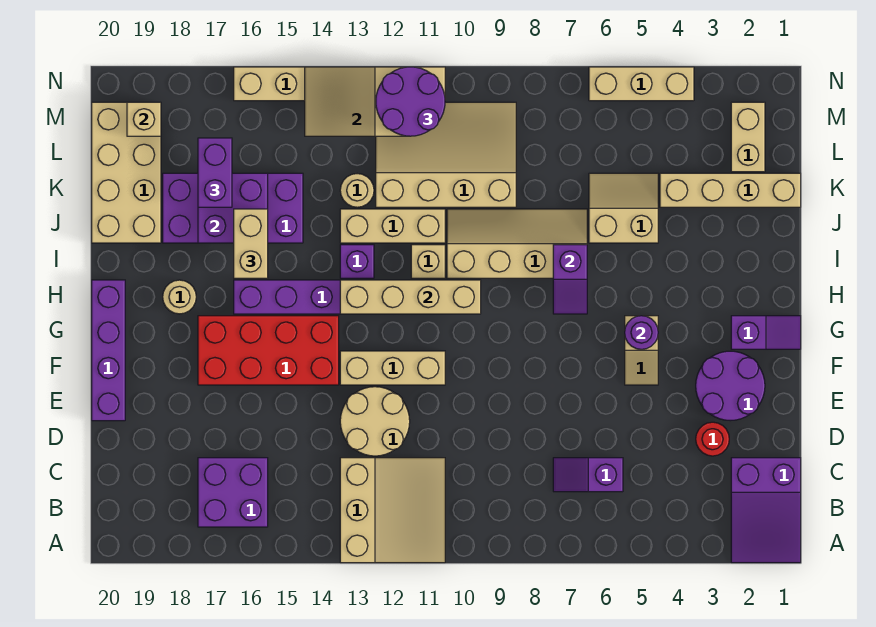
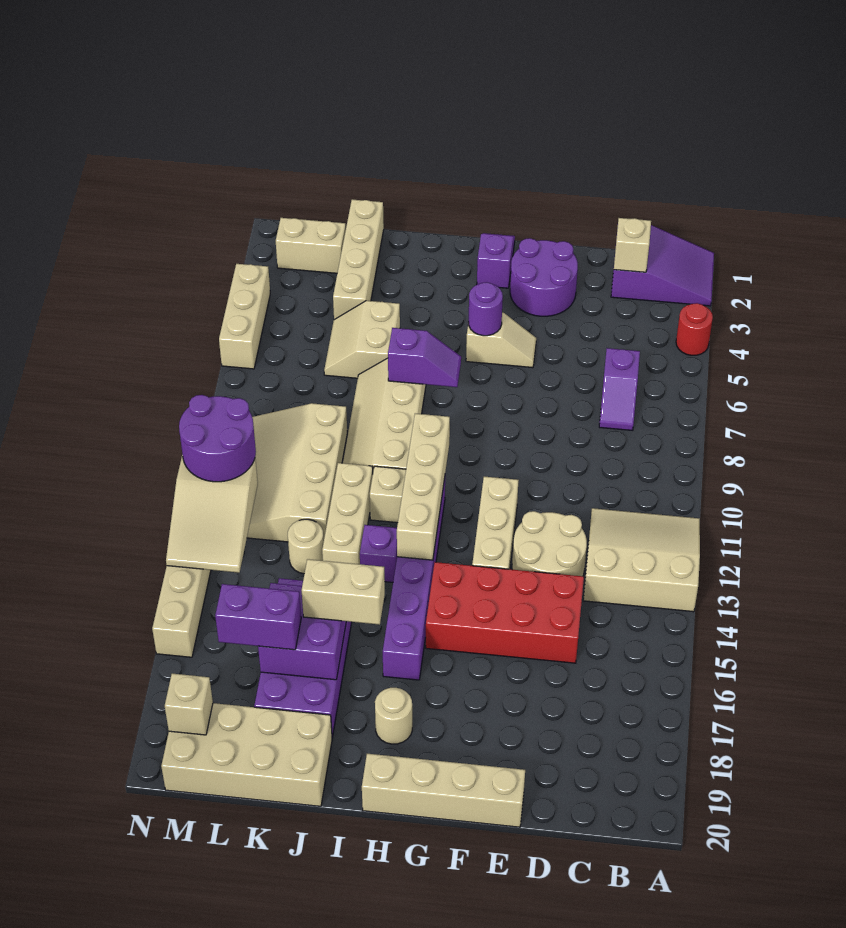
purple brick B16:C17 level 1 -> none
none -> tan brick C2 level 2
red round brick D3 level 1 -> red round brick A4 level 1
purple brick E20:H20 level 1 -> tan brick E20:H20 level 1
red brick F14:G17 level 1 -> red brick D14:G15 level 1

